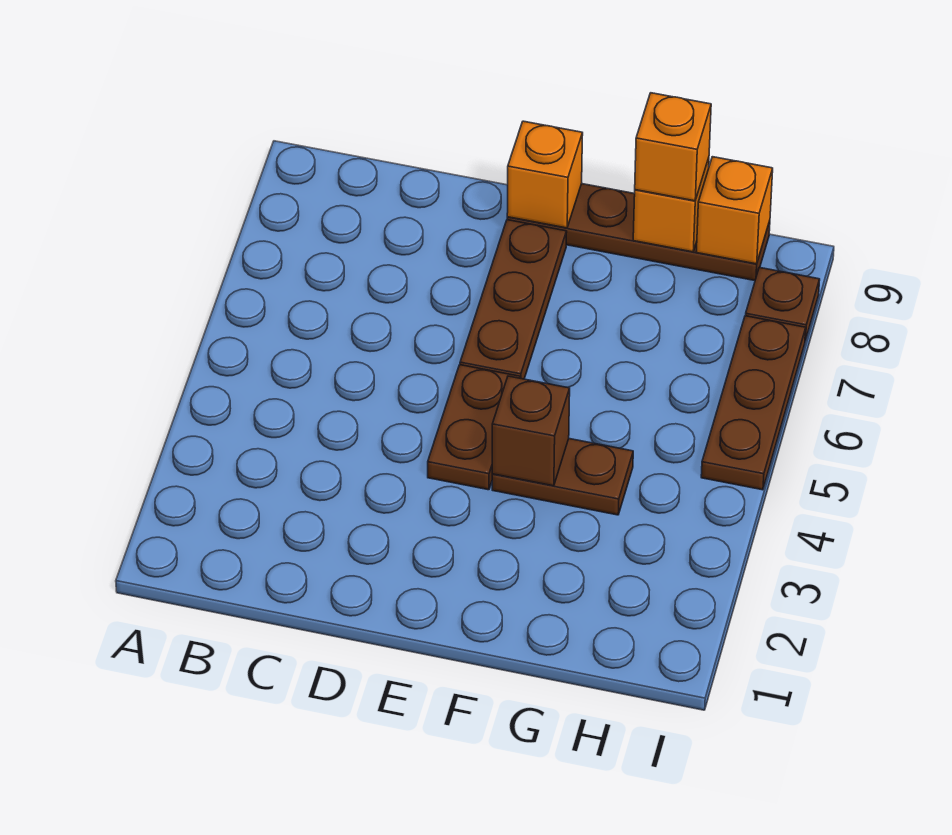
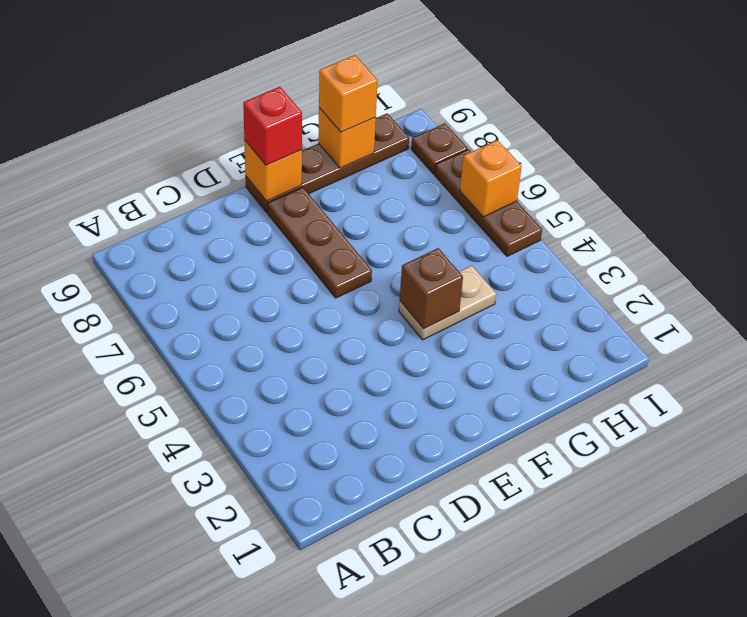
brown plate E4:E5 level 1 -> none
none -> red brick E9 level 3
brown plate F4:G4 level 1 -> tan plate F4:G4 level 1
orange brick H9 level 2 -> orange brick I6 level 2

